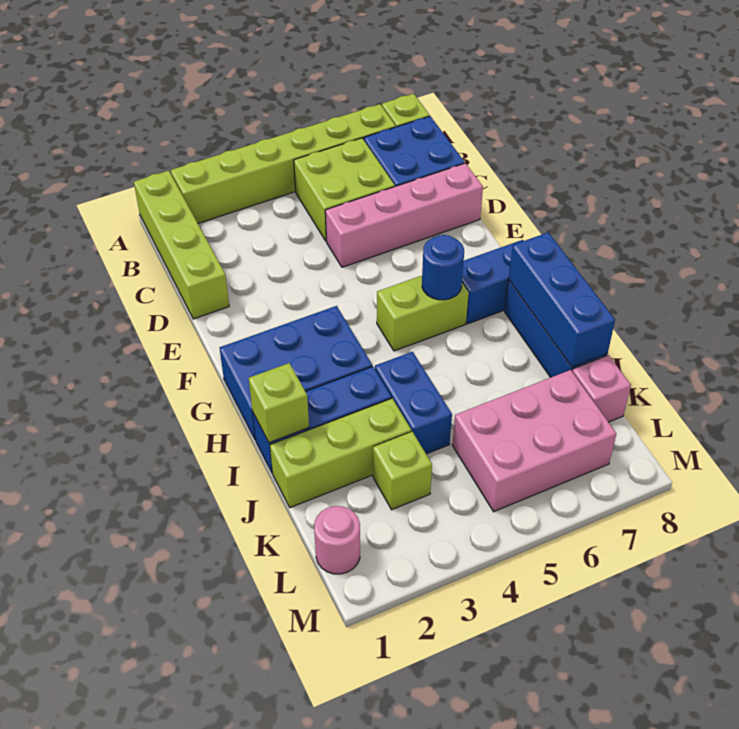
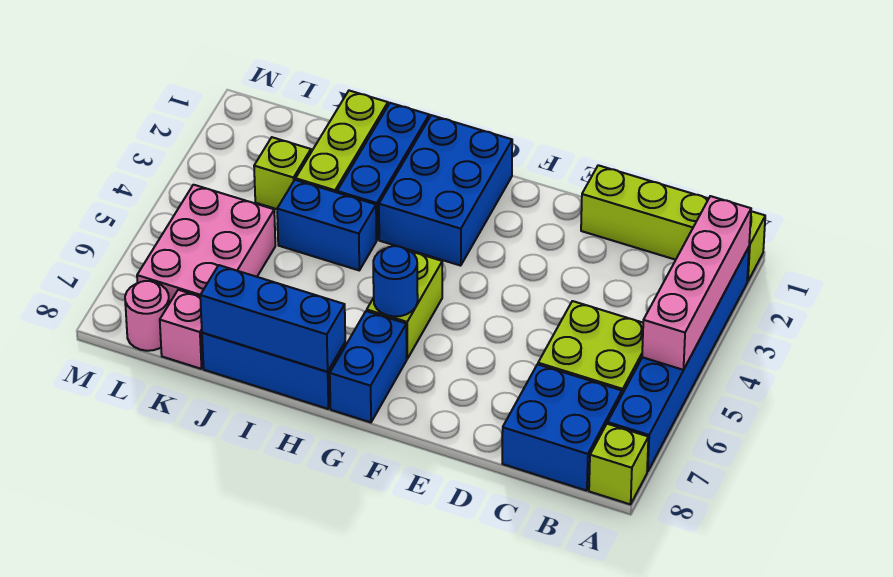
lime brick A2:A7 level 1 -> blue brick A2:A7 level 1
pink brick D5:D8 level 1 -> pink brick A2:A5 level 2
lime brick I1 level 2 -> none
pink round brick L1 level 1 -> pink round brick L8 level 1

